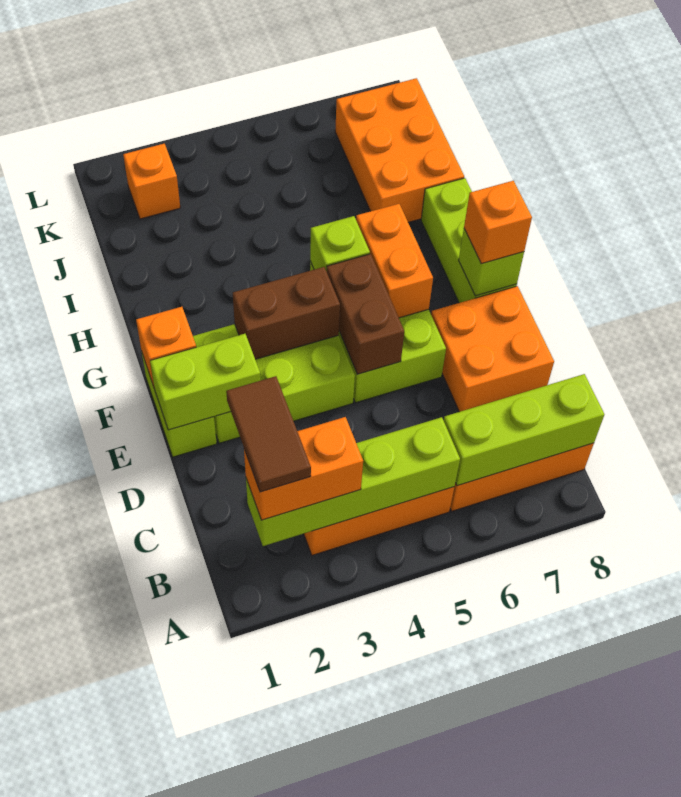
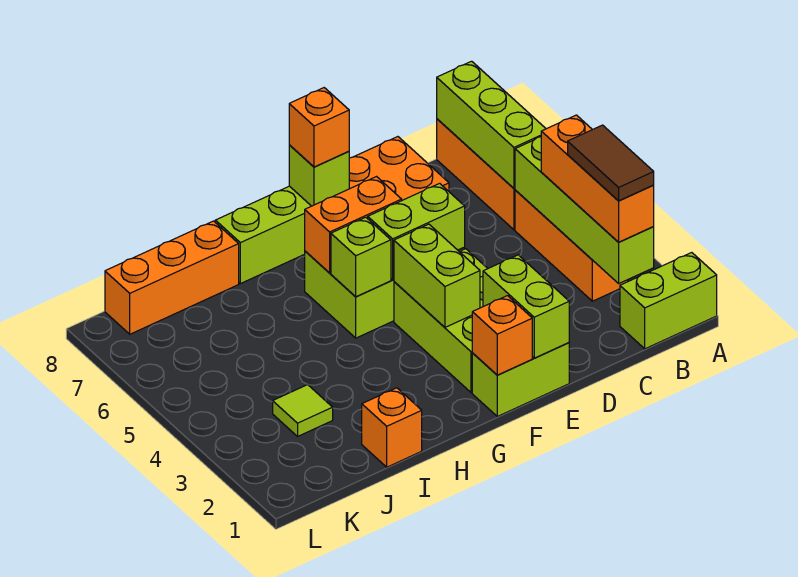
none -> lime brick A1:B1 level 1
orange brick B2:B3 level 3 -> orange brick B2:B4 level 3
brown tile B2:C2 level 4 -> brown tile B2:B3 level 4
brown brick E5:F5 level 2 -> lime brick E5:F5 level 2
brown brick F3:F4 level 2 -> lime brick F3:F4 level 2
orange brick I7:K8 level 1 -> orange brick I8:K8 level 1
none -> lime tile J3 level 1
orange brick K2 level 1 -> orange brick I1 level 1

